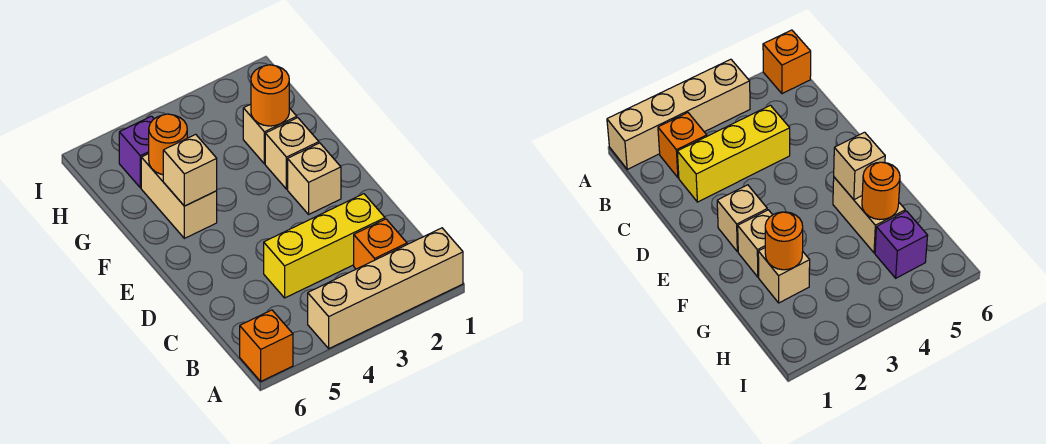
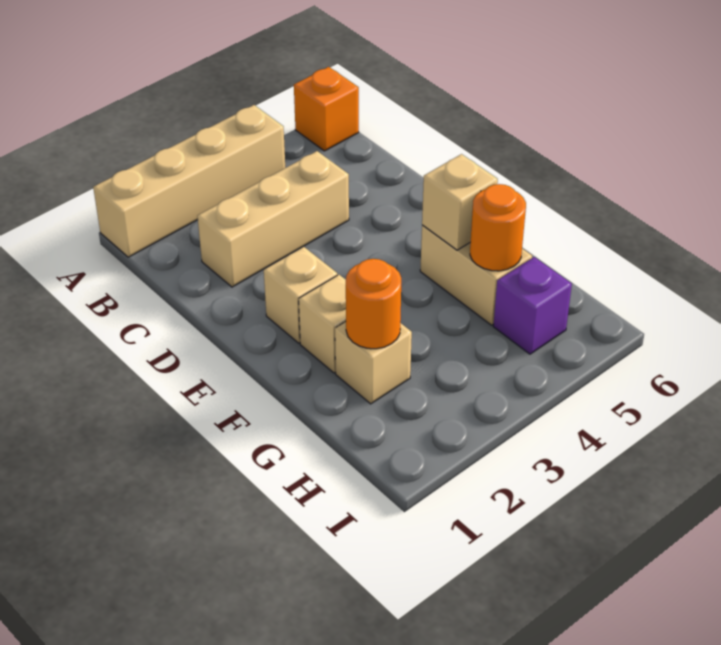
orange brick B2 level 1 -> none
yellow brick C2:C4 level 1 -> tan brick C2:C4 level 1

